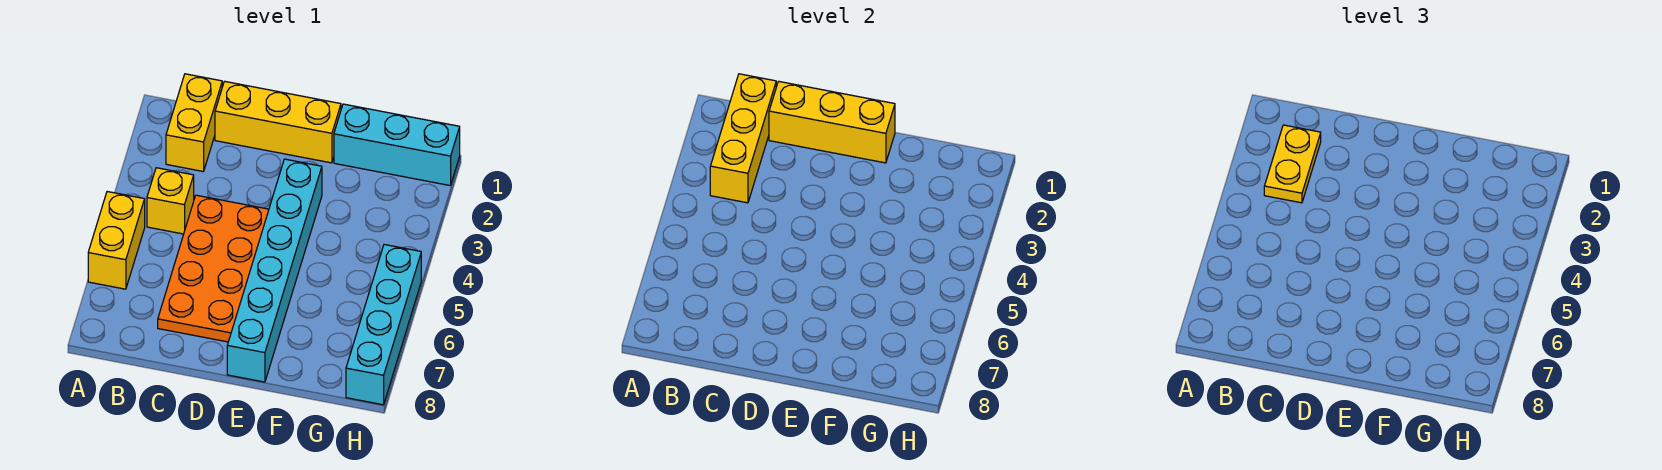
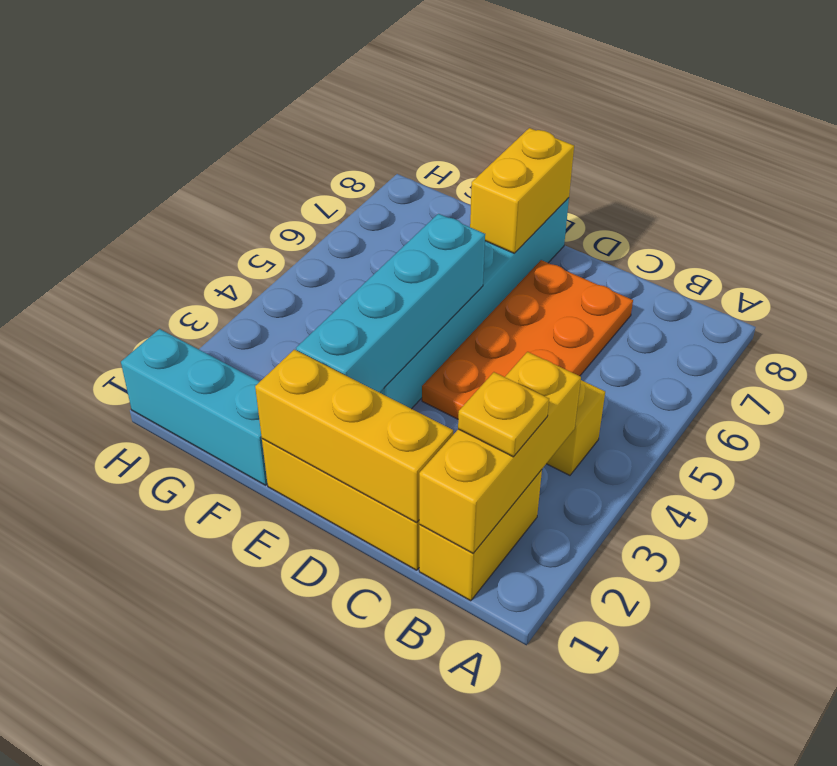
yellow brick A5:A6 level 1 -> yellow brick E7:E8 level 2
yellow plate B2:B3 level 3 -> yellow plate B2 level 3
cyan brick H5:H8 level 1 -> cyan brick E2:E5 level 2

